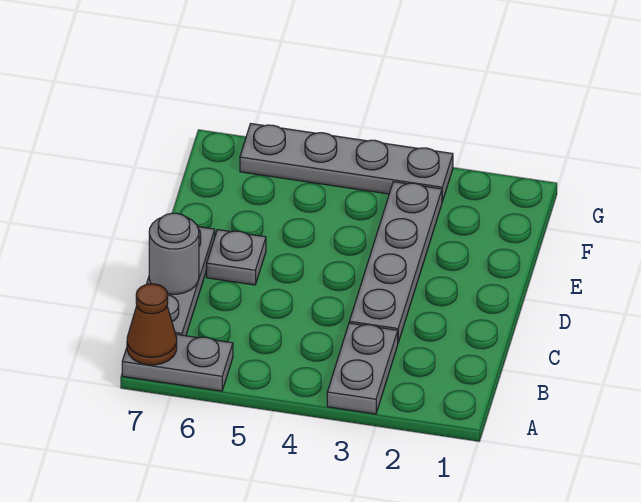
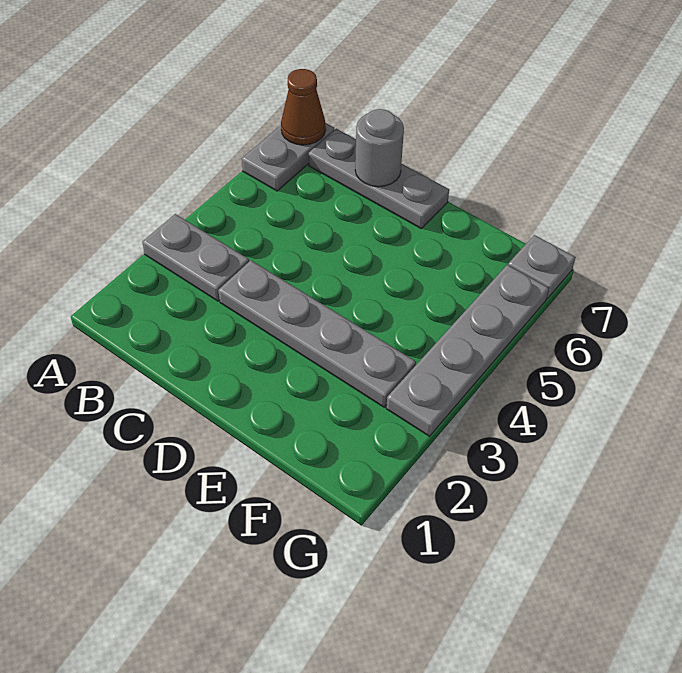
grey plate D6 level 1 -> grey plate G7 level 1

